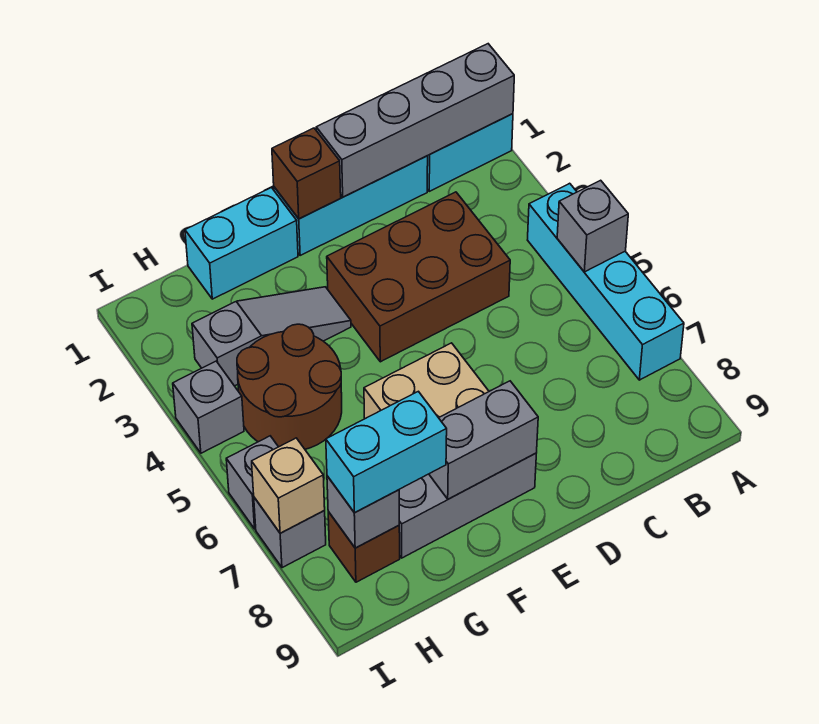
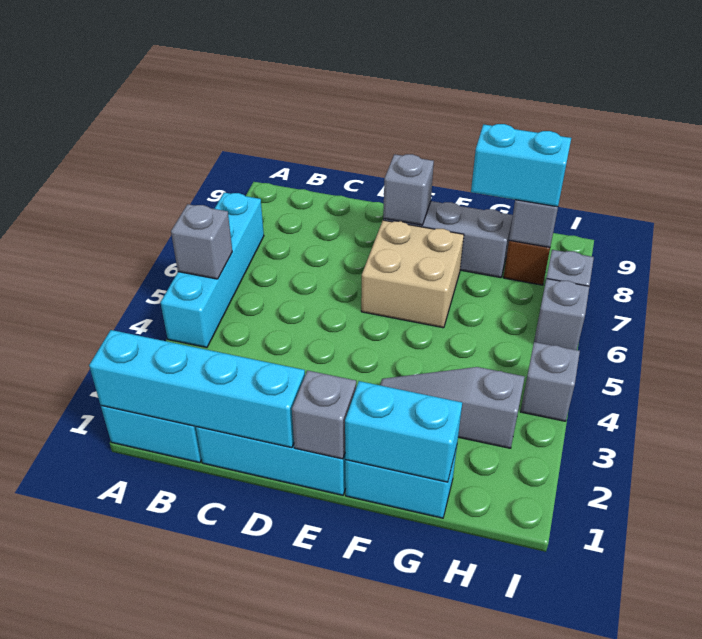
grey brick A1:D1 level 2 -> cyan brick A1:D1 level 2
brown brick C3:E4 level 1 -> none
brown brick E1 level 2 -> grey brick E1 level 2
grey brick E8:F8 level 2 -> grey brick E8 level 2
none -> cyan brick F1:G1 level 2
brown round brick G4:H5 level 1 -> none
tan brick I7 level 2 -> none

